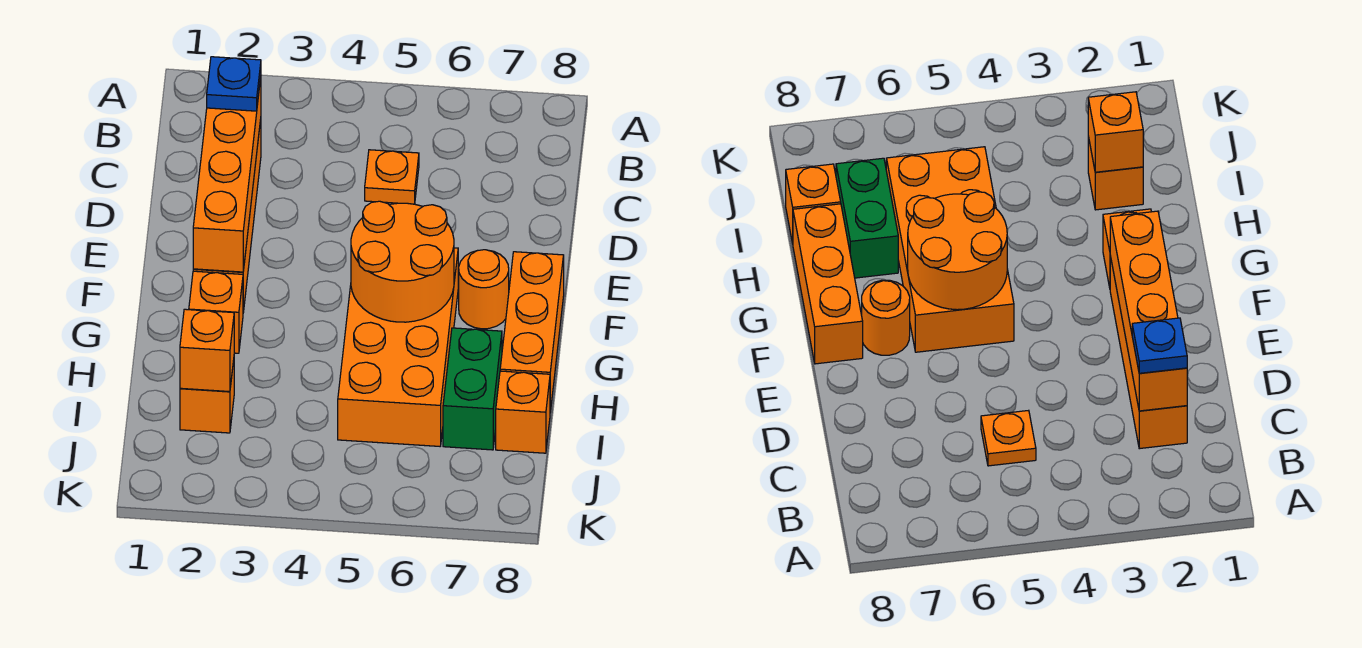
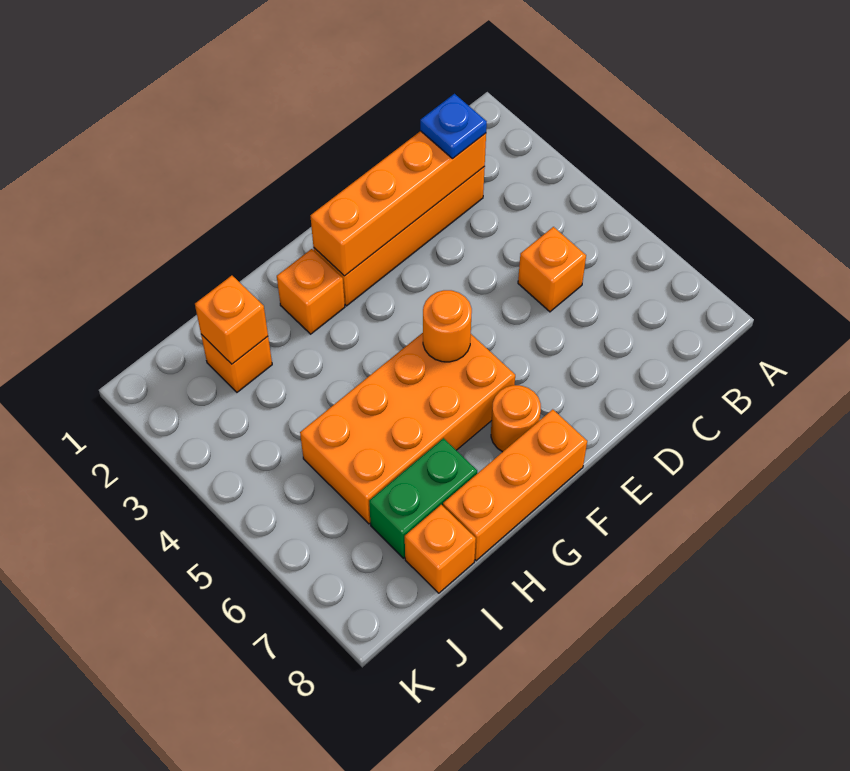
orange plate C5 level 1 -> orange brick C5 level 1
orange round brick F5:G6 level 2 -> orange round brick F5 level 2

